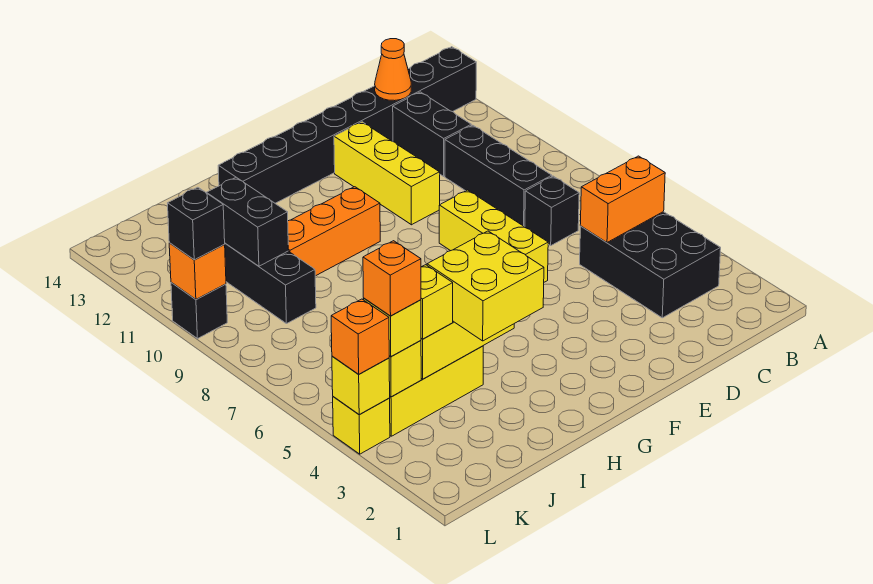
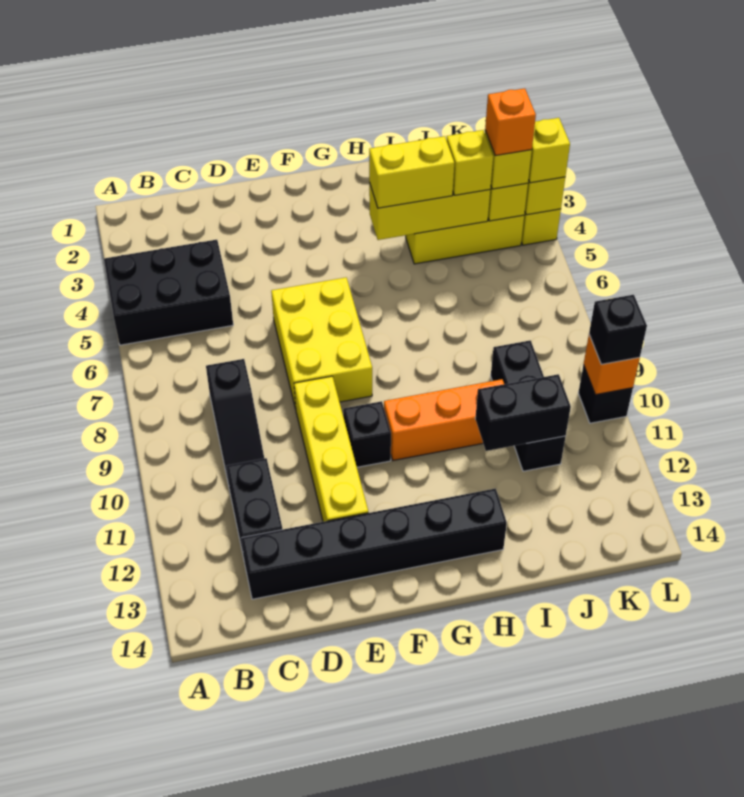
black brick A13:H13 level 1 -> black brick C13:H13 level 1
black brick B3:C5 level 1 -> black brick A4:C5 level 1
orange brick B5:C5 level 2 -> none
black brick C7 level 1 -> black brick F10 level 1
black brick C8:C10 level 1 -> black slope C8:C10 level 1 top 8
orange cone C13 level 2 -> none
yellow brick E6:E8 level 1 -> yellow brick E6:F8 level 1
yellow brick E10:E12 level 1 -> yellow brick E9:E12 level 1
yellow brick H3:I4 level 3 -> yellow brick H4:I4 level 3
black brick J10:J11 level 2 -> black brick I11:J11 level 2
orange brick L4 level 3 -> yellow brick L4 level 3

